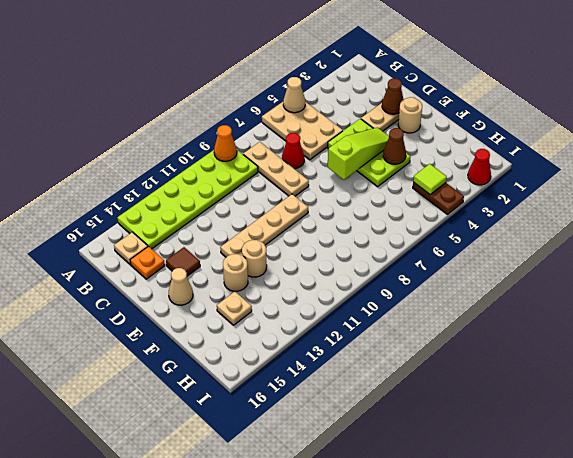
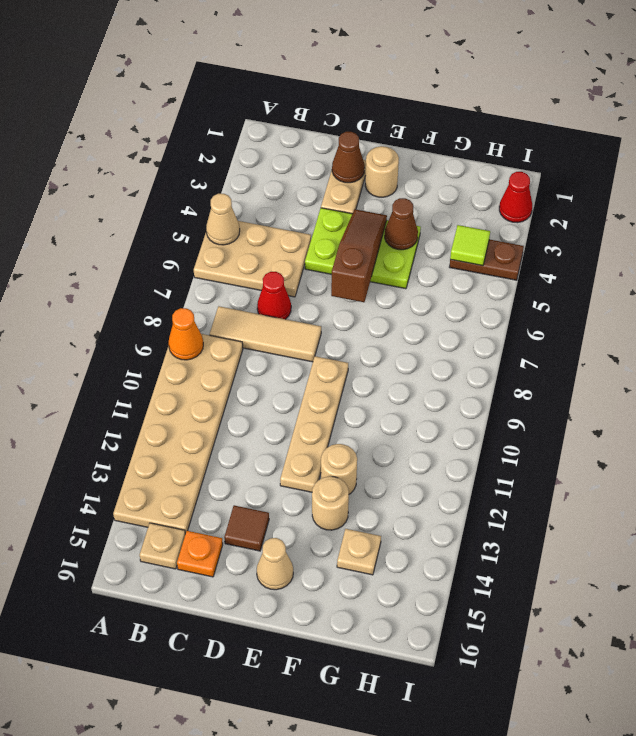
lime plate A9:B14 level 1 -> tan plate A9:B14 level 1
tan plate B8:D8 level 1 -> tan tile B8:D8 level 1
lime slope E4:E6 level 2 top 6 -> brown slope E4:E6 level 2 top 6

